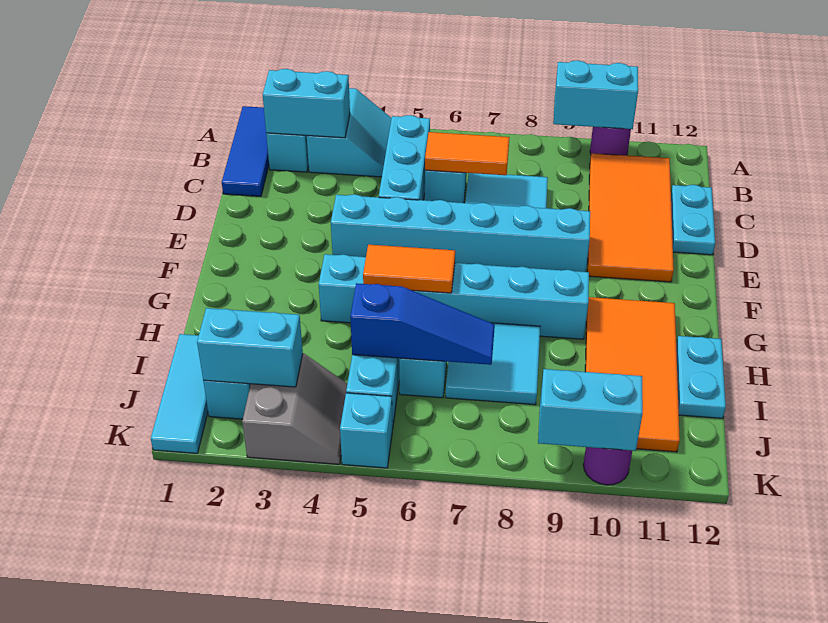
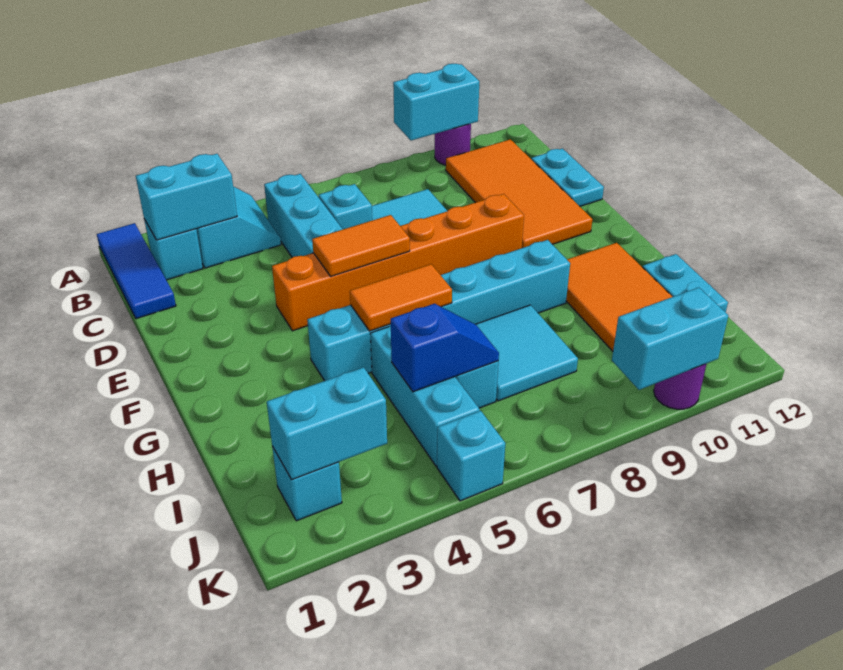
orange tile C6:C7 level 2 -> orange tile E5:E6 level 2
cyan brick E4:E9 level 1 -> orange brick E4:E9 level 1
cyan tile I1:K1 level 1 -> none
blue slope I5:I7 level 2 top 5 -> blue slope I5:I6 level 2 top 5
grey slope J3:K4 level 1 top 3 -> none

